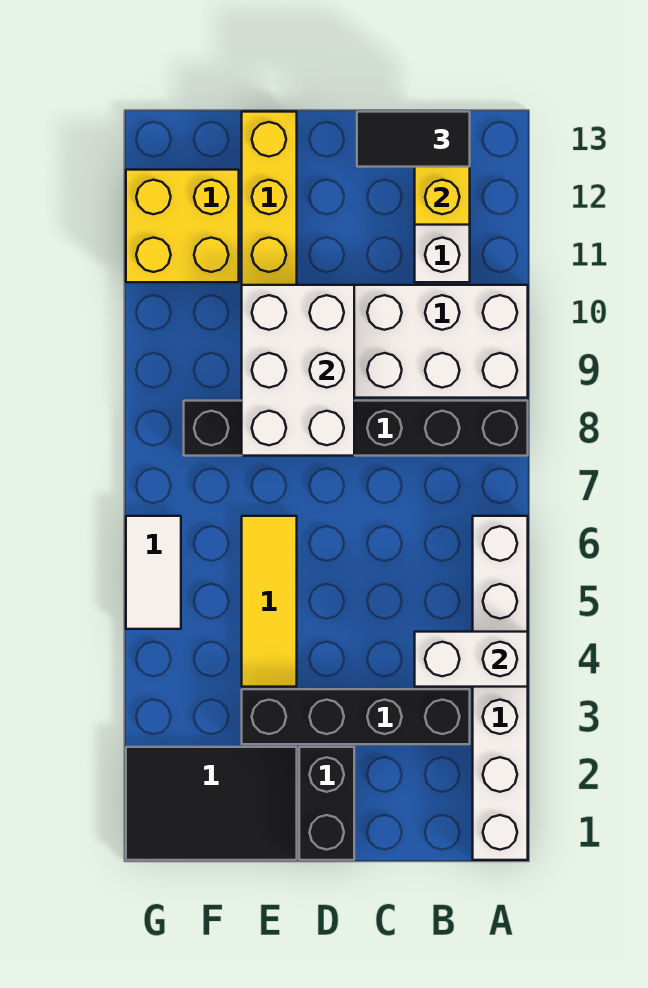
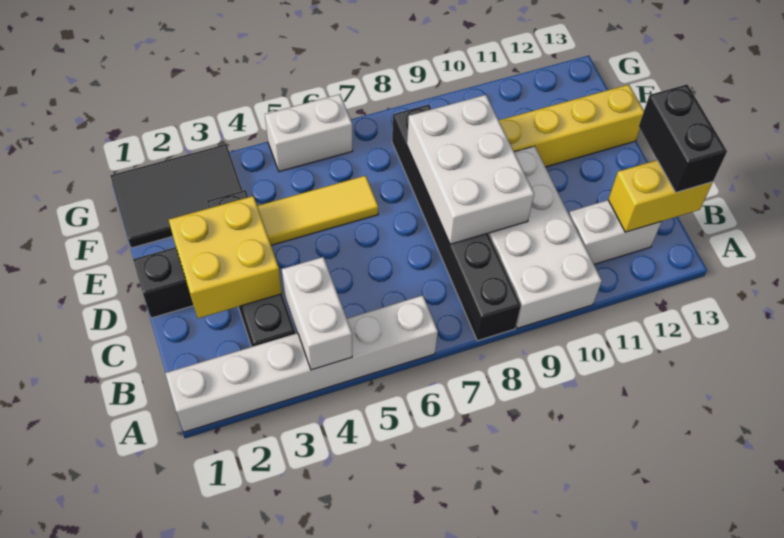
black tile B13:C13 level 3 -> black brick B13:C13 level 3
white brick D8:E10 level 2 -> white brick C8:E9 level 2
black tile E1:G2 level 1 -> black tile F1:G3 level 1
yellow brick F11:G12 level 1 -> yellow brick C2:D3 level 2
white tile G5:G6 level 1 -> white brick G5:G6 level 1

